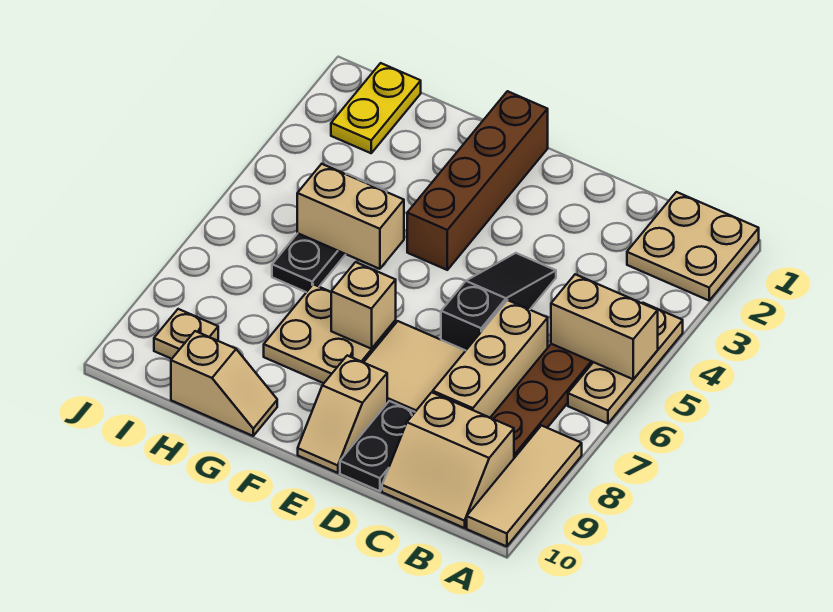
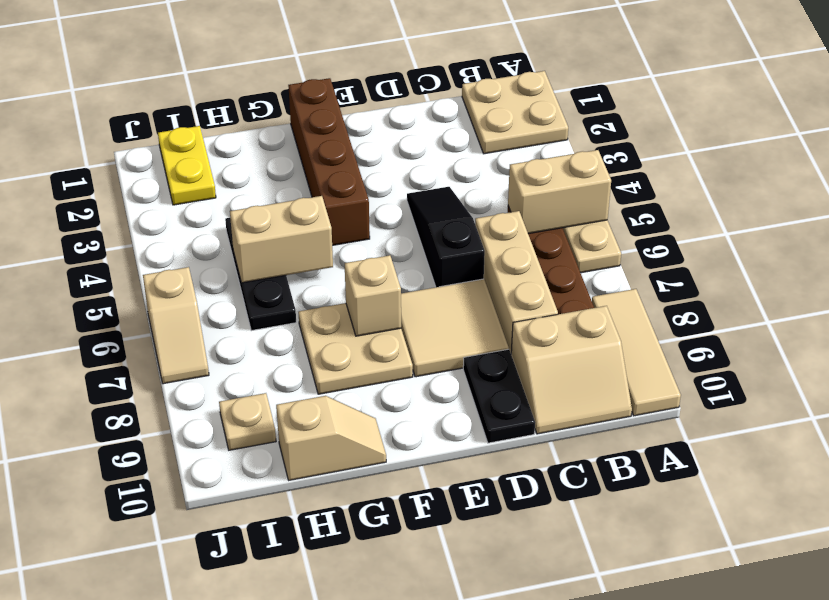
tan slope E9:E10 level 1 top 9 -> tan slope J6:J7 level 1 top 6

